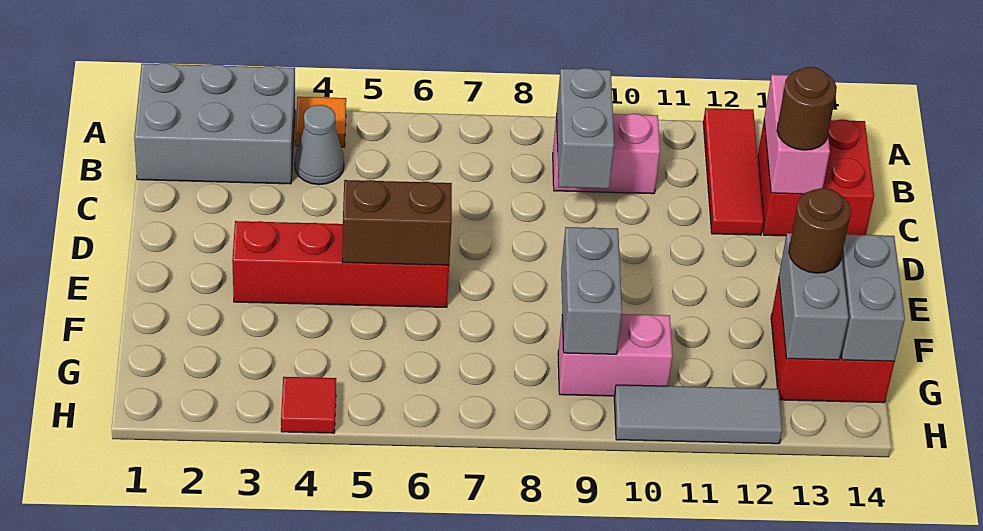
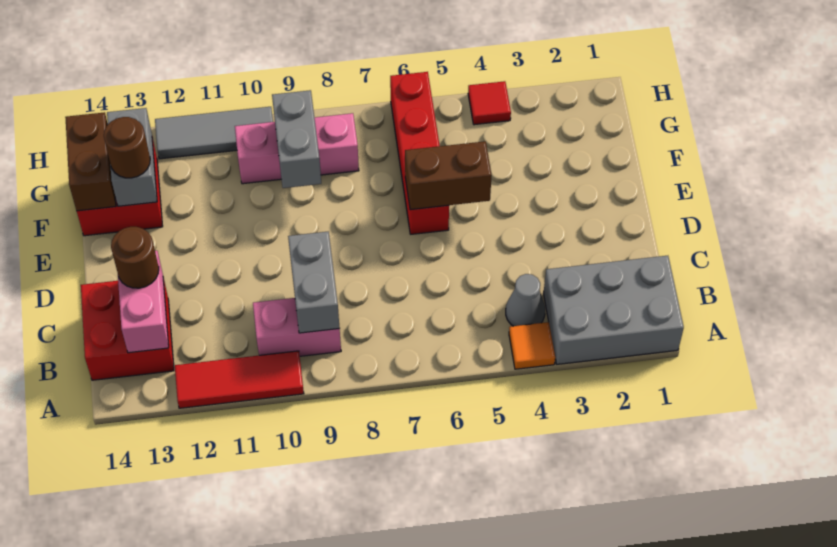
red tile A12:C12 level 1 -> red tile A10:A12 level 1
red brick E3:E6 level 1 -> red brick E6:H6 level 1
grey brick F14:G14 level 2 -> brown brick F14:G14 level 2
pink brick G9:G10 level 1 -> pink brick G8:G10 level 1

